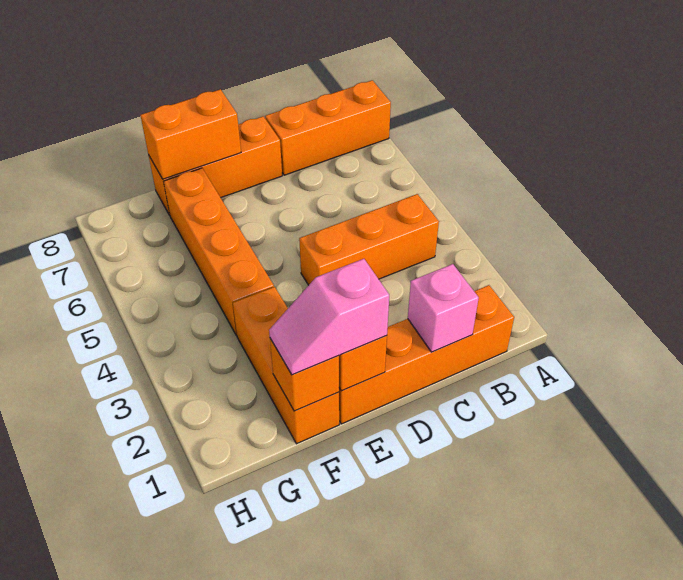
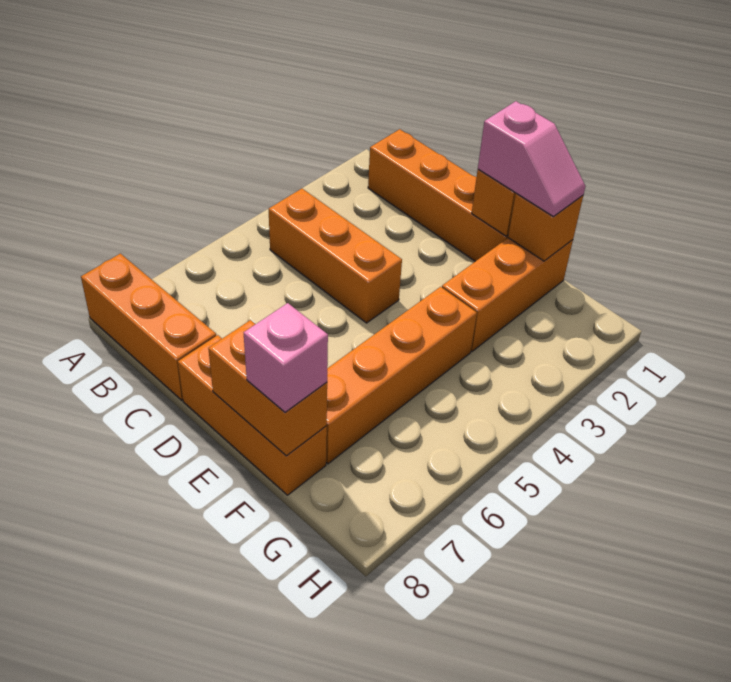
pink brick C1 level 2 -> pink brick F8 level 3

